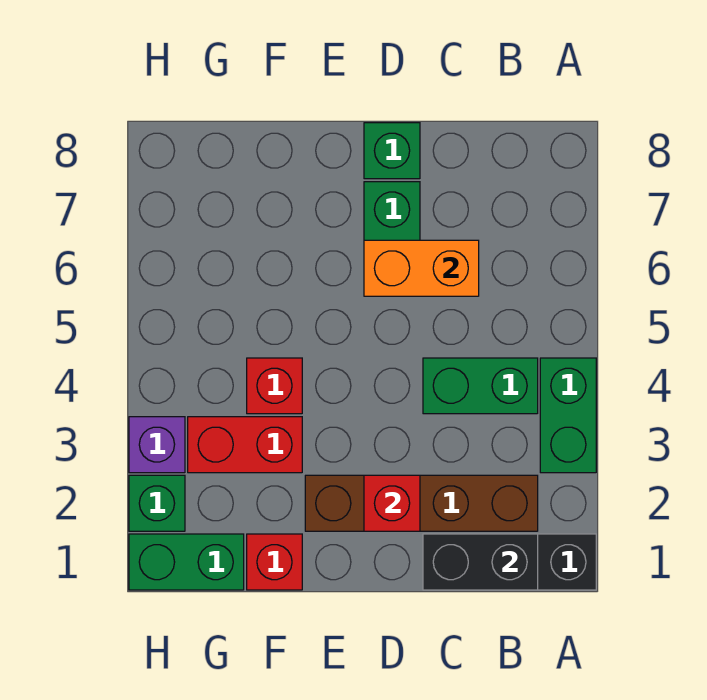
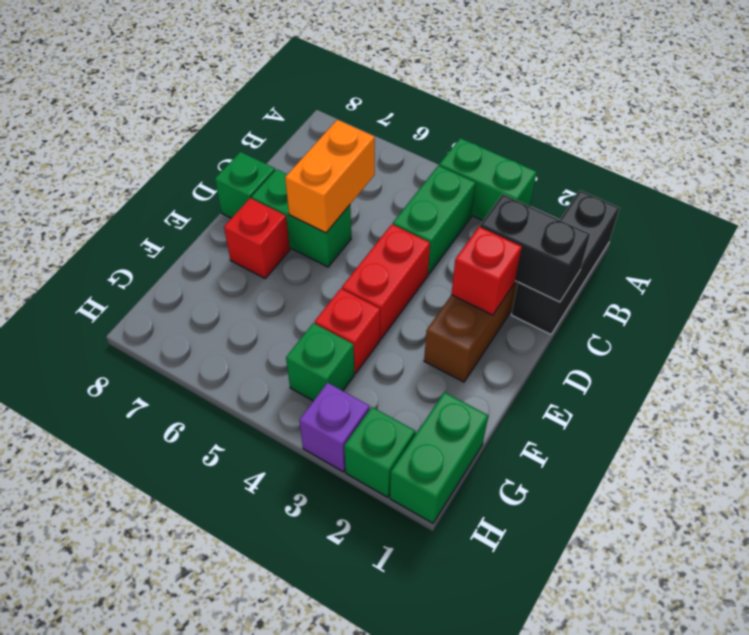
black brick B1:C1 level 2 -> black brick C1:C2 level 2
red brick F1 level 1 -> red brick E7 level 1
red brick F3:G3 level 1 -> red brick D4:E4 level 1
none -> green brick G4 level 1

